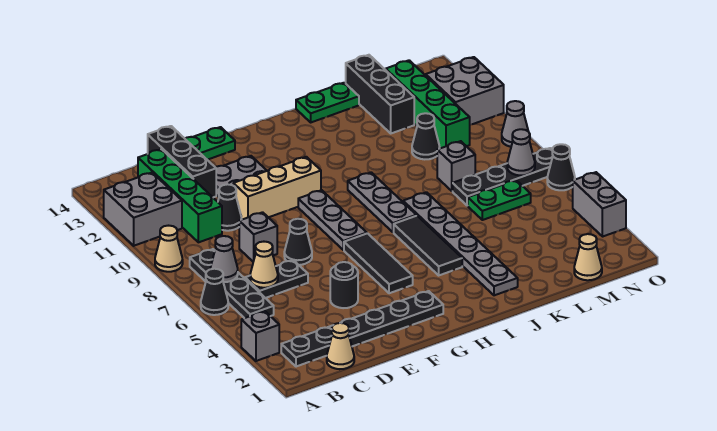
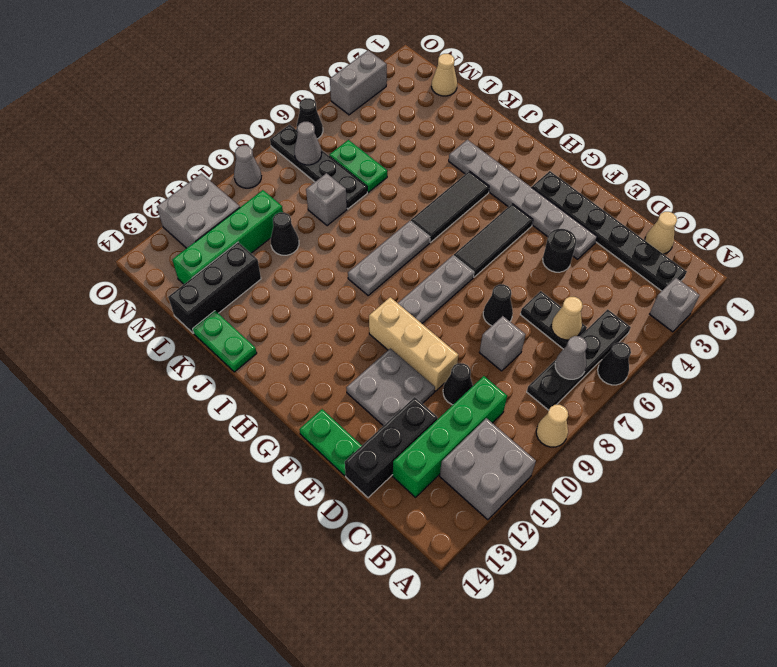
grey plate J2:J7 level 1 -> grey plate E3:J3 level 1

